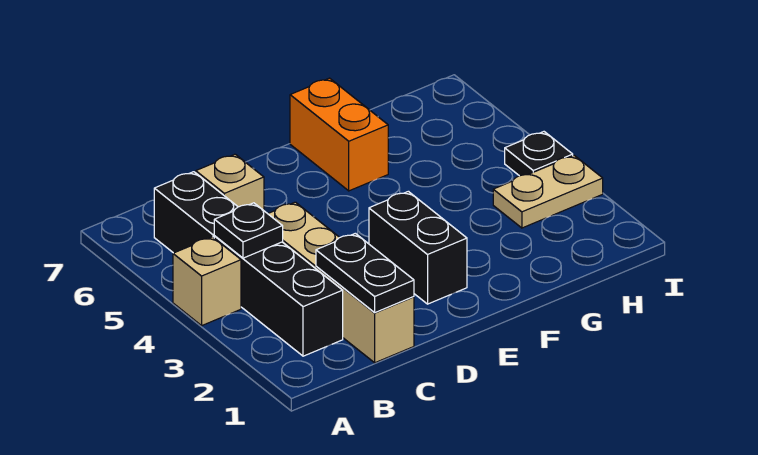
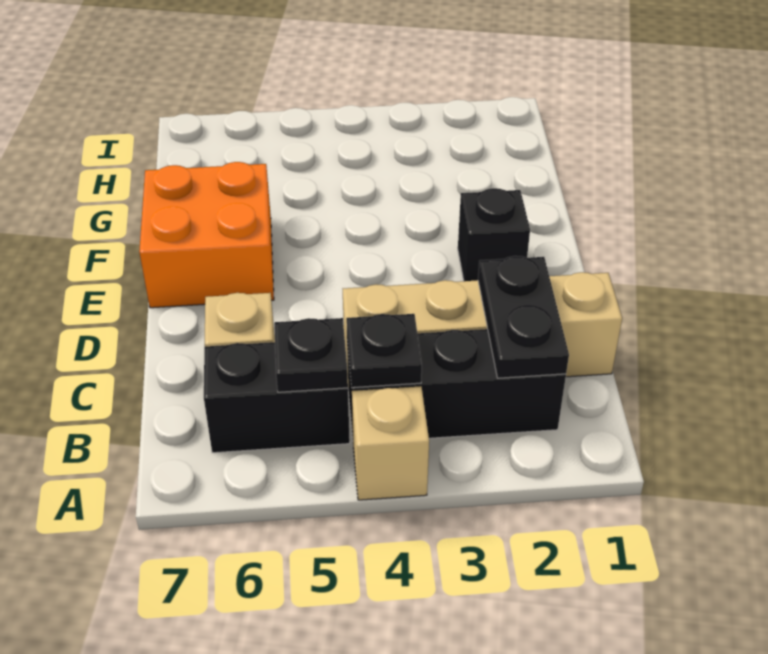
black plate C1:C2 level 2 -> black plate B2:C2 level 2
black brick E2:E3 level 1 -> black brick E2 level 1
orange brick F6:F7 level 1 -> orange brick E6:F7 level 1
tan plate H3:I3 level 1 -> none
black plate I4 level 1 -> black plate B5 level 2

